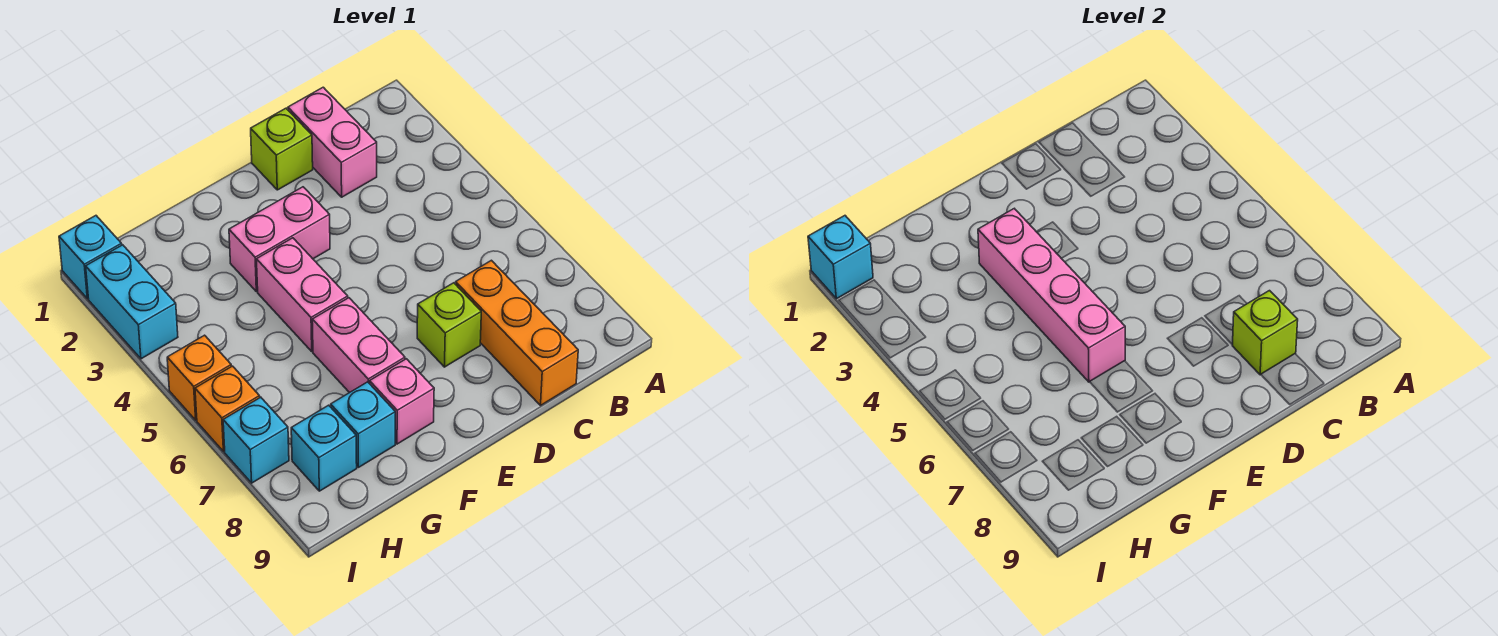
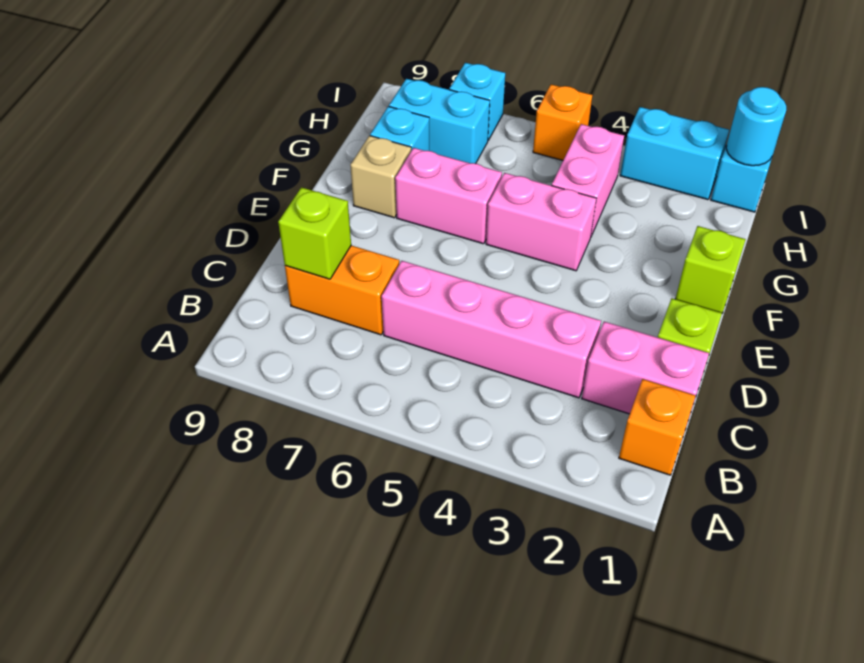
orange brick C7:C9 level 1 -> orange brick C7:C8 level 1
lime brick D7 level 1 -> lime brick F1 level 1
pink brick E3:F3 level 1 -> pink brick G4:H4 level 1
pink brick F3:F6 level 2 -> pink brick C3:C6 level 1
pink brick F8 level 1 -> tan brick F8 level 1
cyan brick H8 level 1 -> cyan brick H7:H8 level 1
cyan brick I1 level 2 -> cyan round brick I1 level 2
orange brick I6 level 1 -> orange brick B1 level 1

